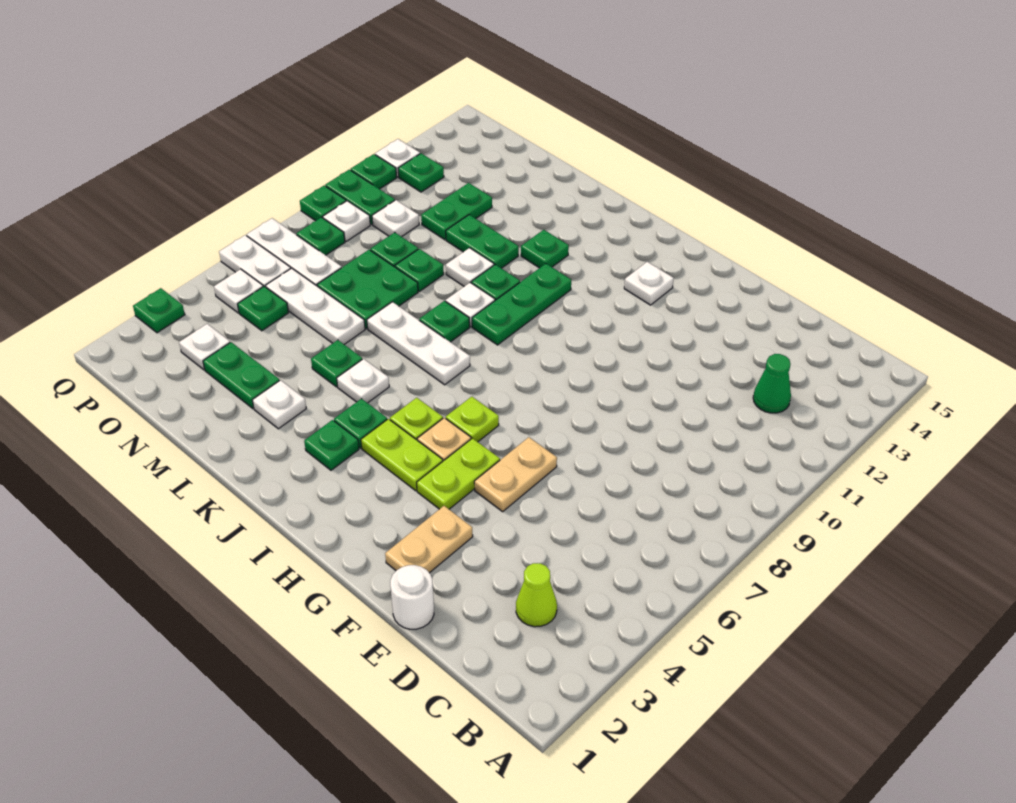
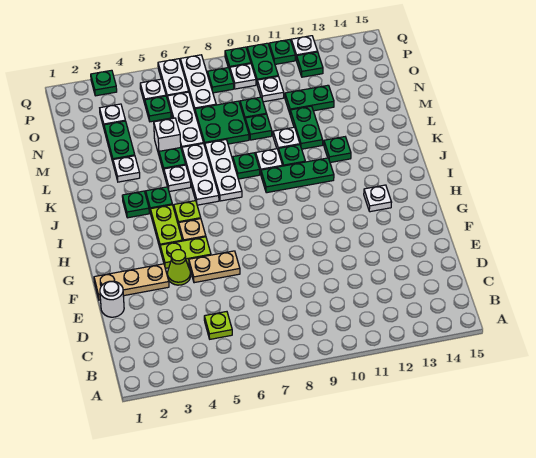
lime cone C3 level 1 -> lime cone F4 level 1
green cone C12 level 1 -> none
tan plate F2:F3 level 1 -> tan plate F1:F3 level 1
lime plate H6 level 1 -> lime plate C5 level 1
none -> white plate J6:L6 level 1
none -> white brick M5 level 1

